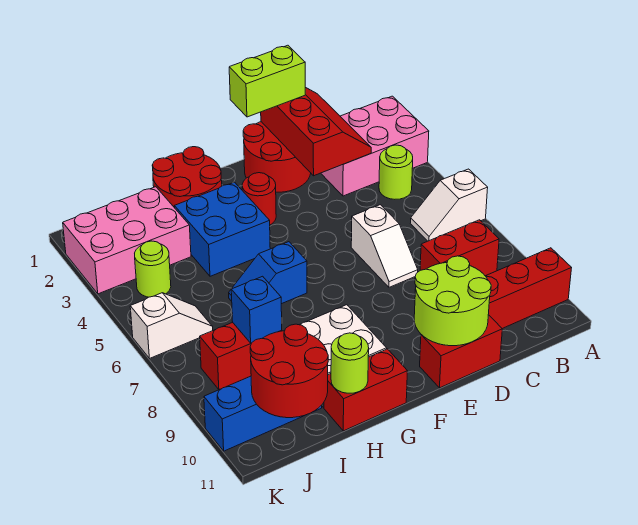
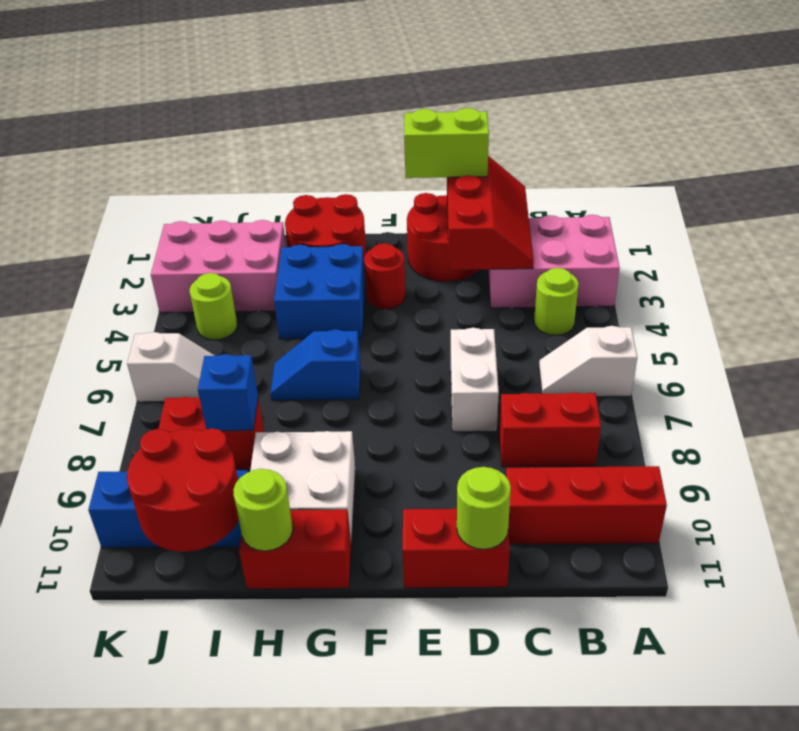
white slope D6:D7 level 1 top 6 -> white brick D6:D7 level 1
lime round brick D10:E11 level 2 -> lime round brick D11 level 2

